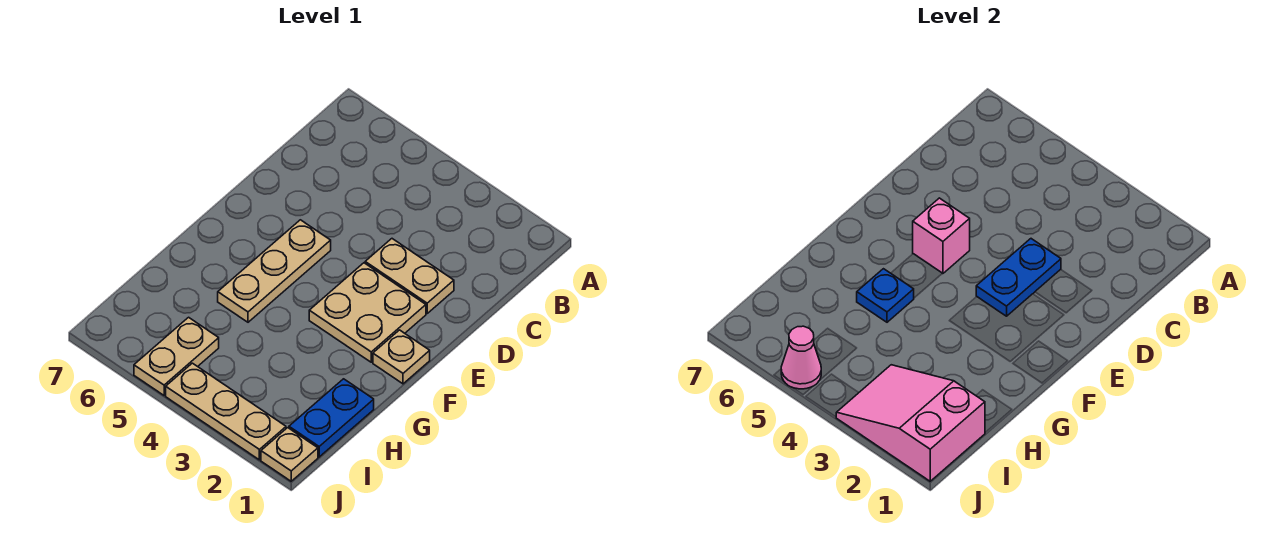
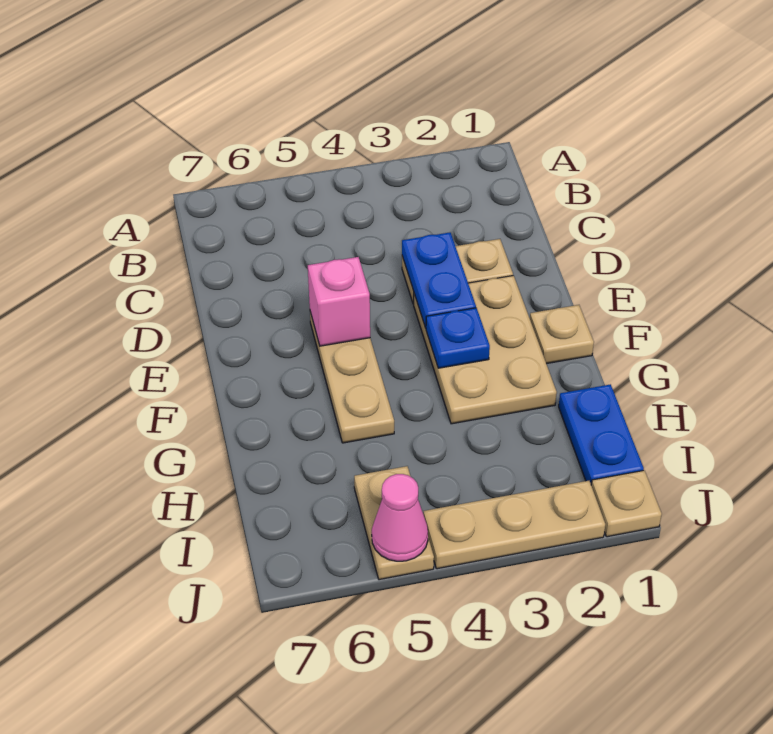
tan plate E2:F3 level 1 -> tan plate E2:G3 level 1
blue plate G5 level 2 -> blue plate F3 level 2
pink slope I1:J3 level 2 top 1 -> none

